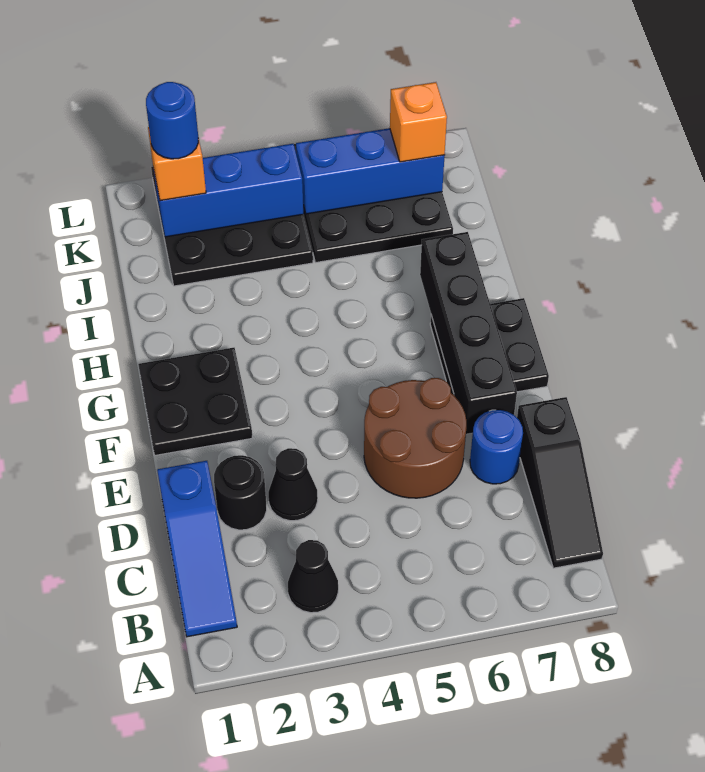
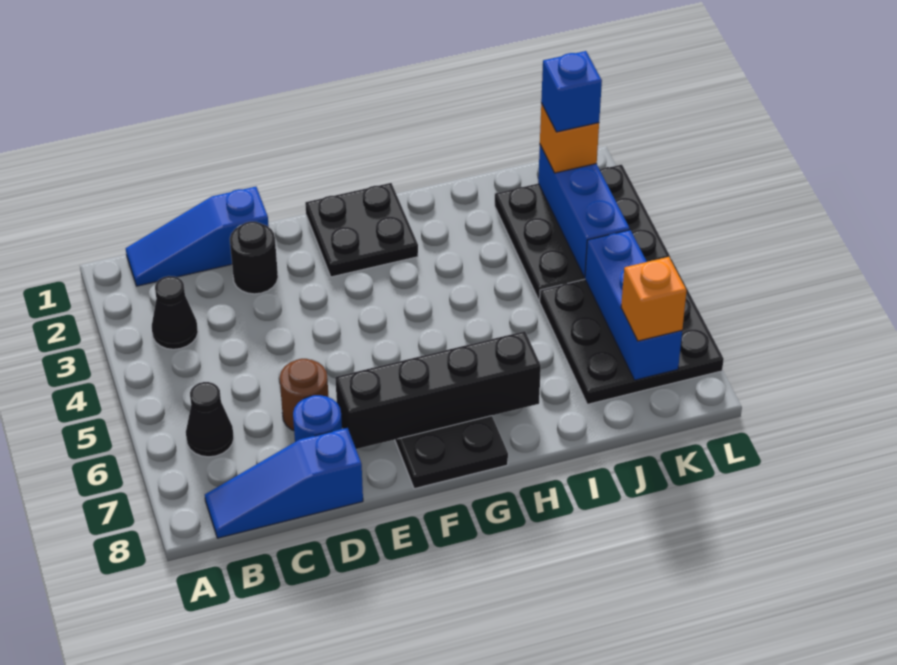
black slope B8:D8 level 1 top D -> blue slope B8:D8 level 1 top D
black cone D3 level 1 -> black cone B6 level 1
brown round brick D5:E6 level 1 -> brown round brick D6 level 1
blue round brick K2 level 4 -> blue brick K2 level 4

